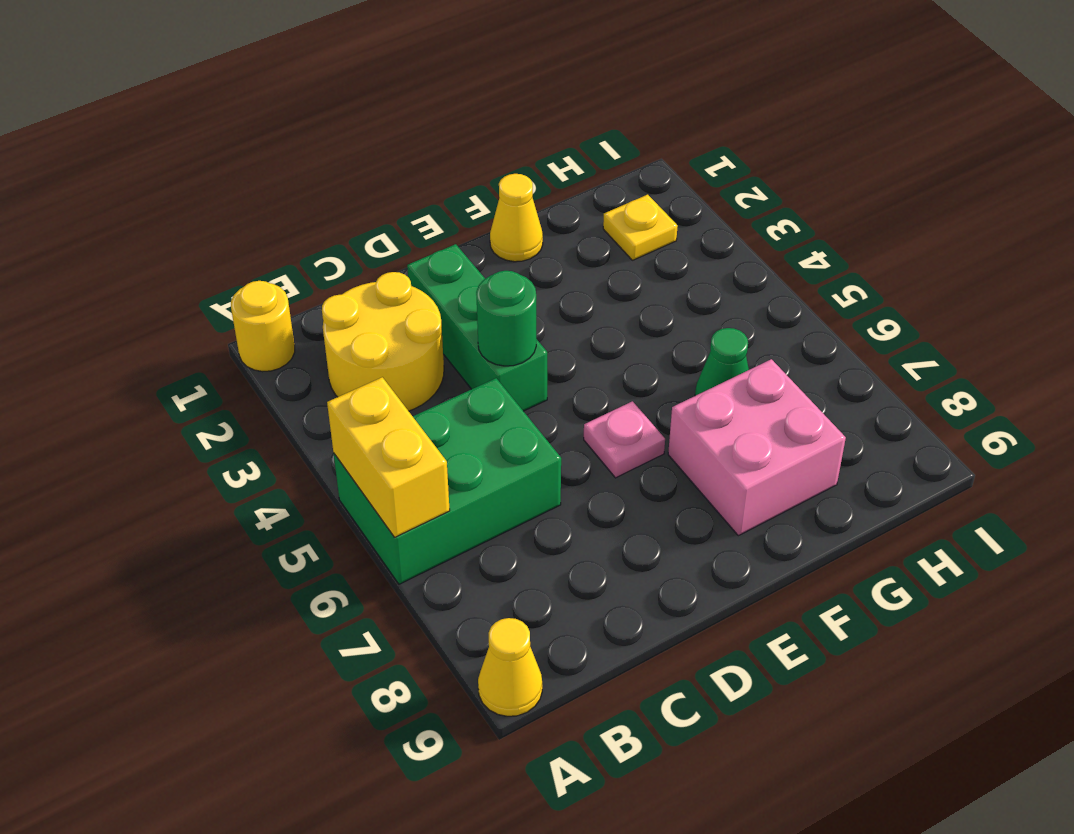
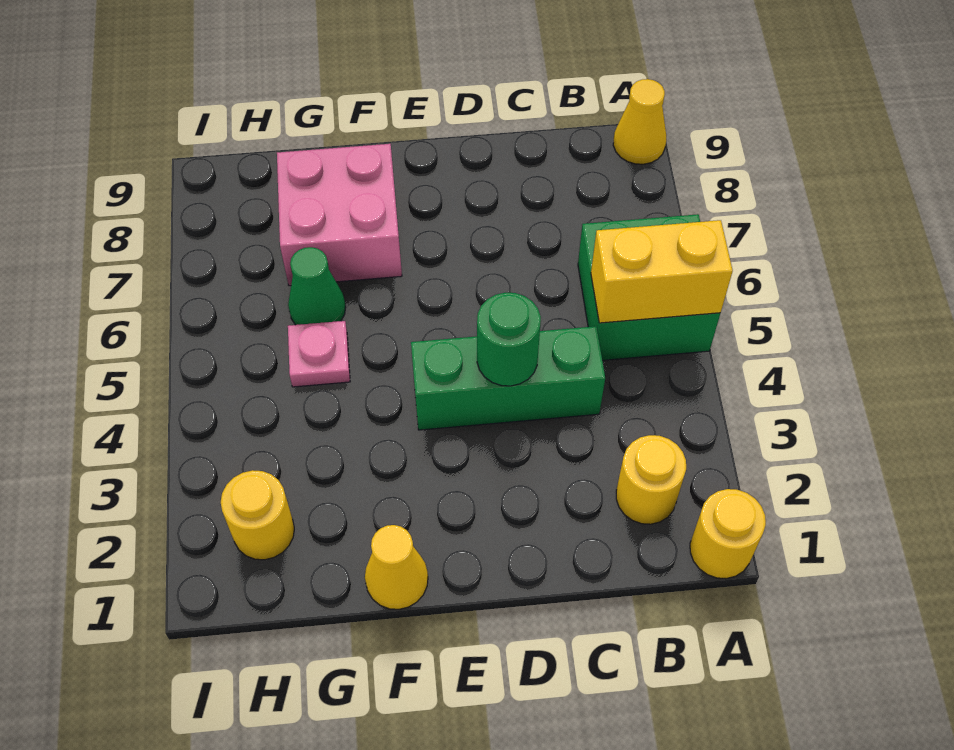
green brick A5:C6 level 1 -> green brick A5:B6 level 1
yellow brick A5:A6 level 2 -> yellow brick A5:B5 level 2
yellow round brick B2:C3 level 1 -> yellow round brick B2 level 1
green brick D2:D4 level 1 -> green brick C4:E4 level 1
pink plate E6 level 1 -> pink plate G5 level 1
yellow plate H2 level 1 -> yellow round brick H2 level 1

